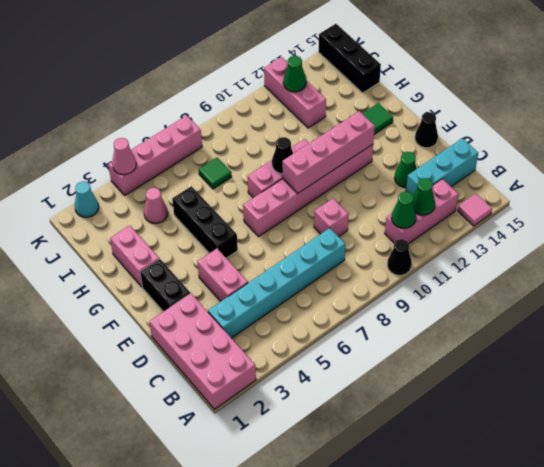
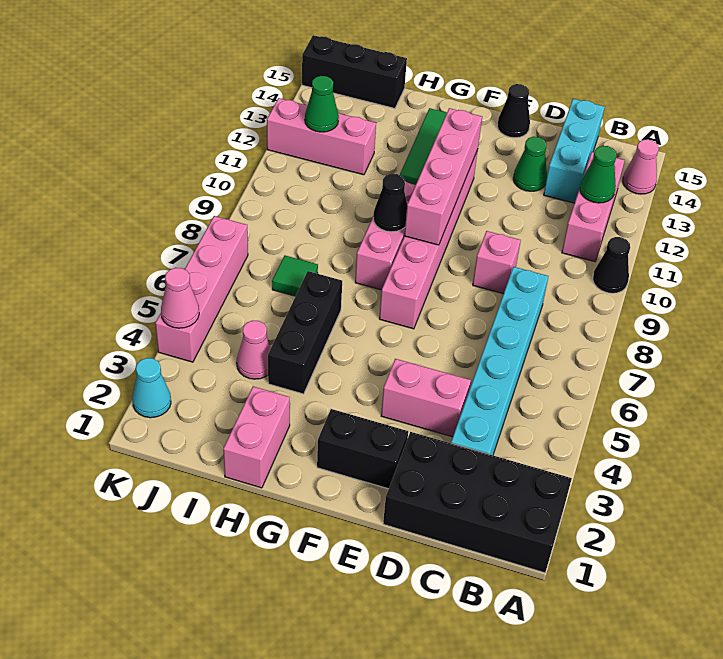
pink brick A1:D2 level 1 -> black brick A1:D2 level 1
pink tile A14 level 1 -> pink cone A14 level 1
green cone B11 level 2 -> none
black brick F5:H5 level 1 -> black brick H4:H6 level 1
pink brick G2:H2 level 1 -> pink brick H1:H2 level 1

